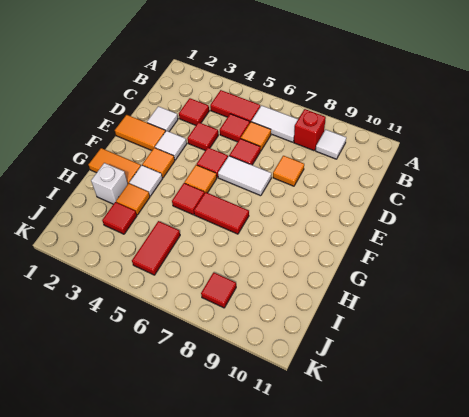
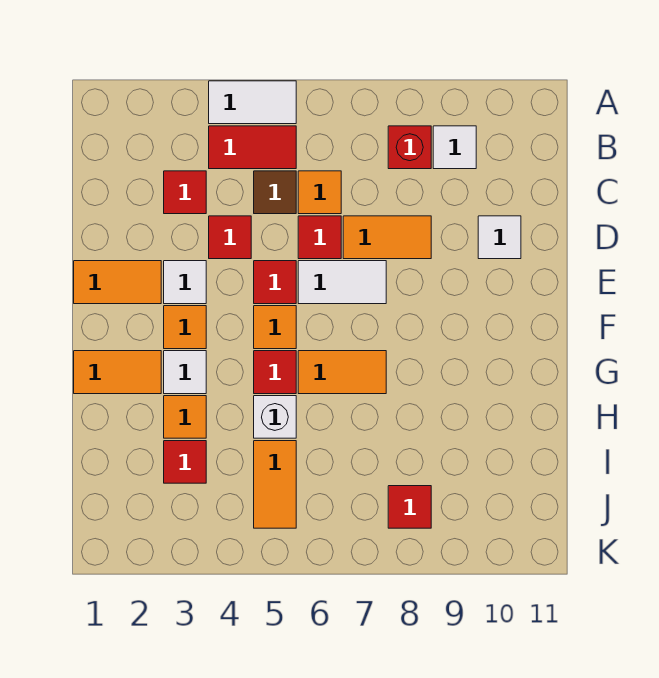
white tile B6:B7 level 1 -> white tile A4:A5 level 1
red tile C5 level 1 -> brown tile C5 level 1
white tile D2 level 1 -> white tile D10 level 1
orange tile D8 level 1 -> orange tile D7:D8 level 1
red tile G6:G7 level 1 -> orange tile G6:G7 level 1
white brick H2 level 1 -> white brick H5 level 1
red tile I5:J5 level 1 -> orange tile I5:J5 level 1

